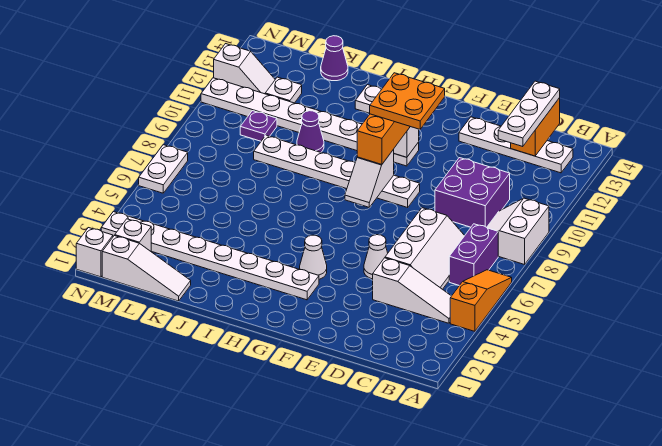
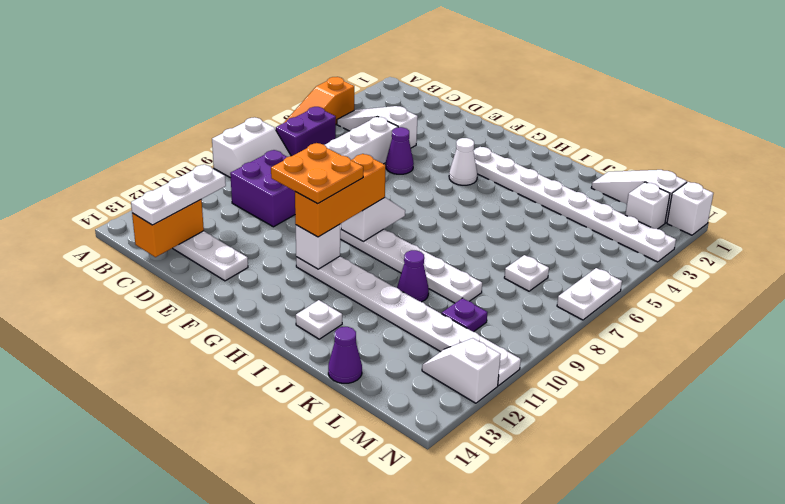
white cone E5 level 1 -> purple cone E5 level 1
white plate L12 level 1 -> white plate L7 level 1

